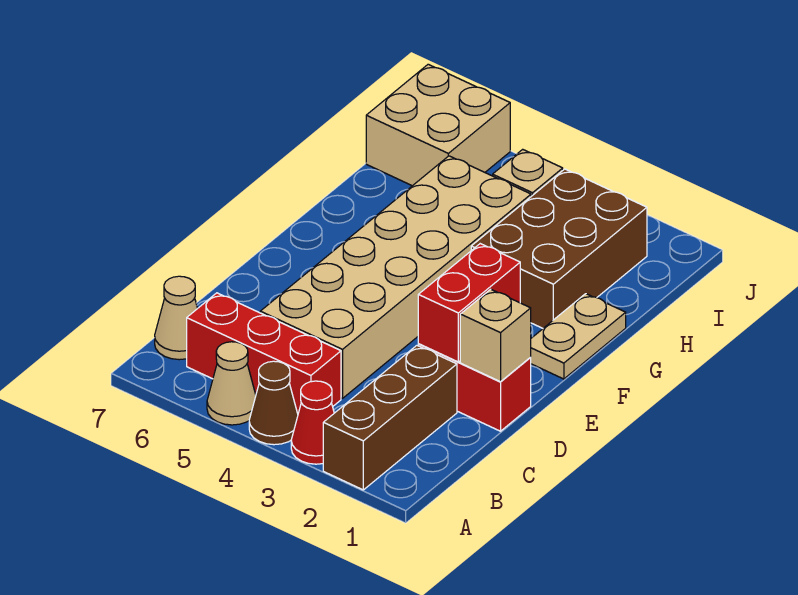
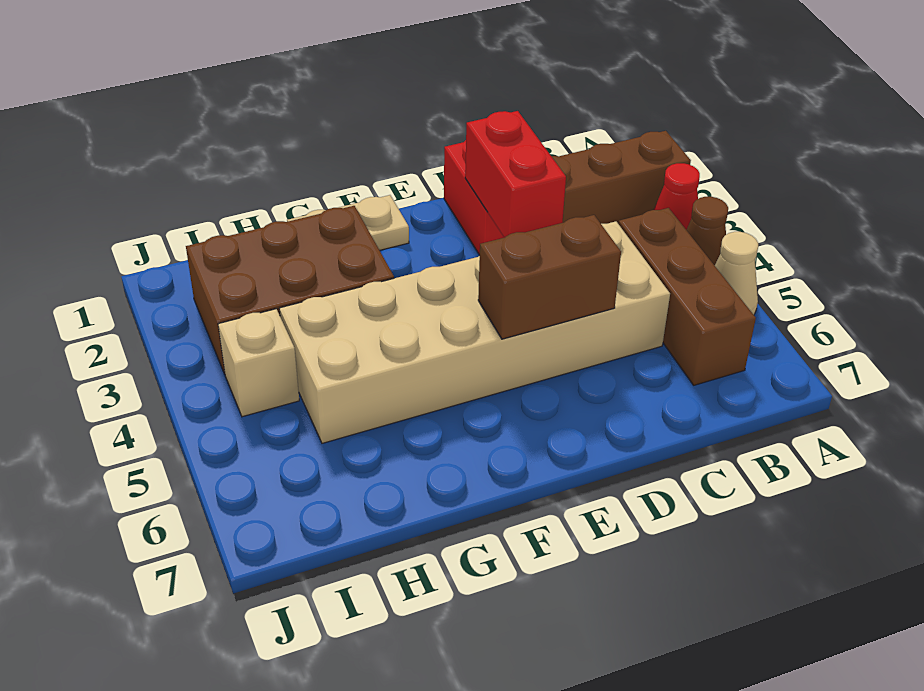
red brick B4:B6 level 1 -> brown brick B4:B6 level 1
tan cone B7 level 1 -> none
tan brick D1 level 2 -> none
red brick D2:E2 level 2 -> red brick D2:D3 level 2
none -> brown brick D5:E5 level 2
tan brick I6:J7 level 1 -> none

